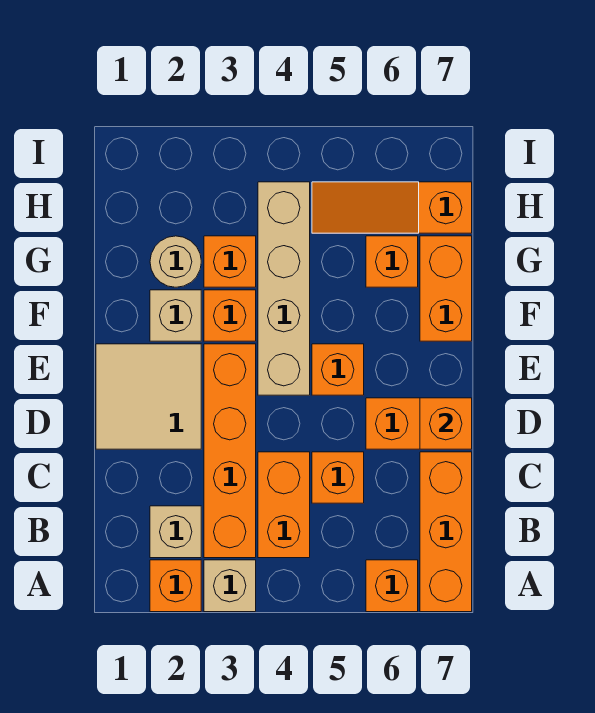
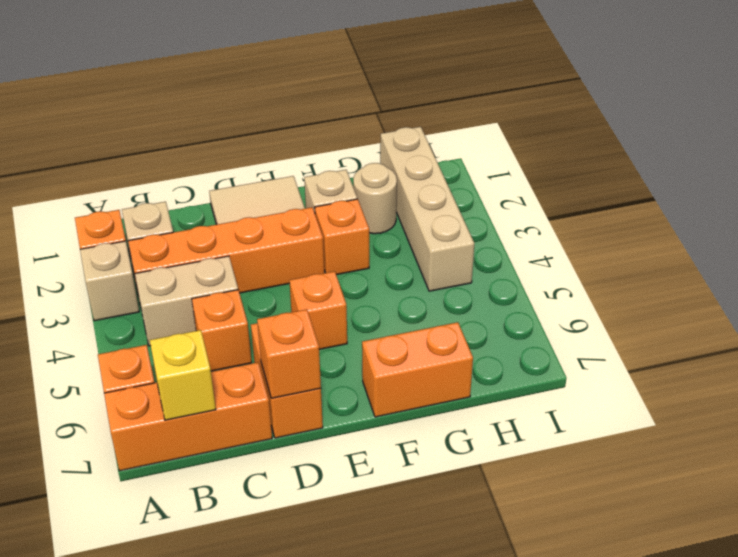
orange brick B4:C4 level 1 -> tan brick B4:C4 level 1
none -> yellow brick B7 level 2
tan brick E4:H4 level 1 -> tan brick H1:H4 level 1
orange brick G3 level 1 -> none
orange brick G6 level 1 -> none
orange slope H5:H7 level 1 top 7 -> none

